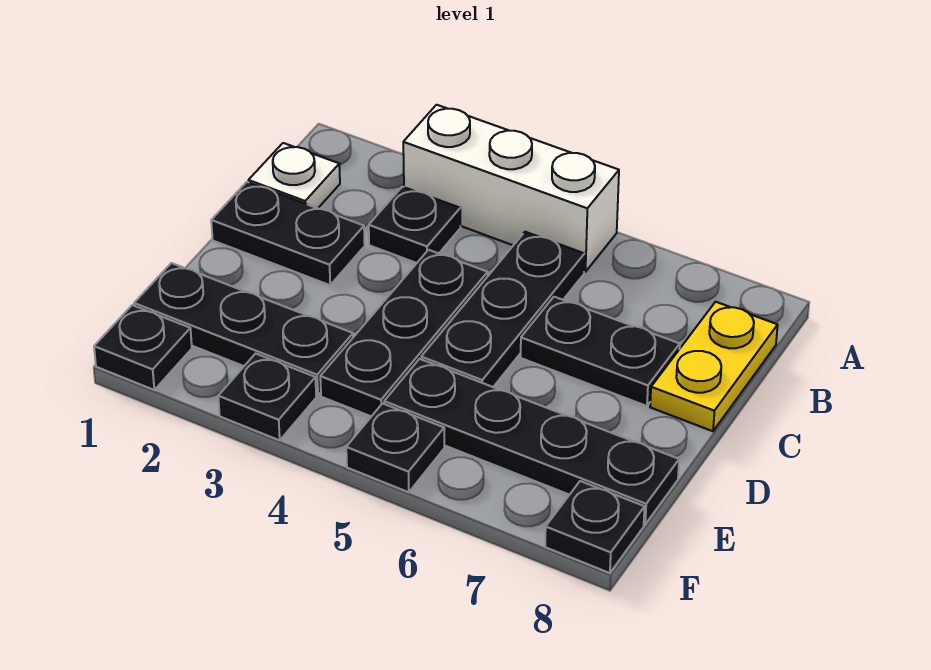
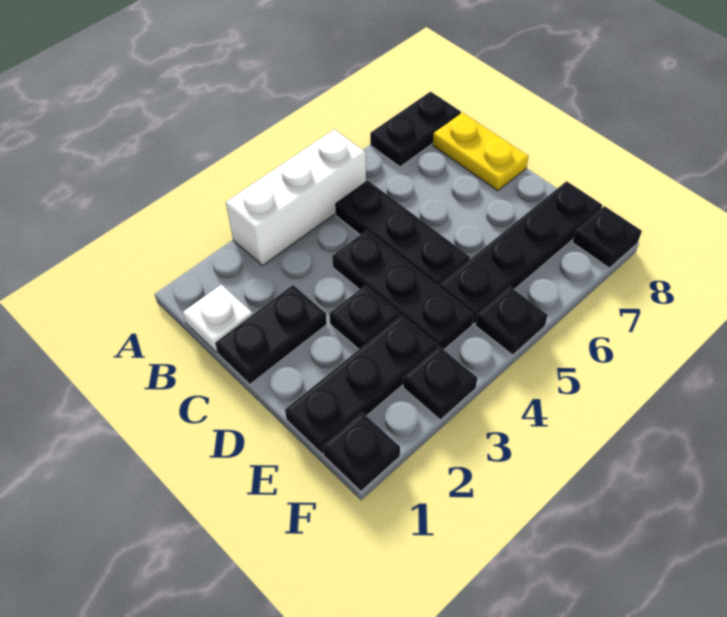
black plate B3 level 1 -> black plate D3 level 1
black plate C6:C7 level 1 -> black plate A7:A8 level 1

